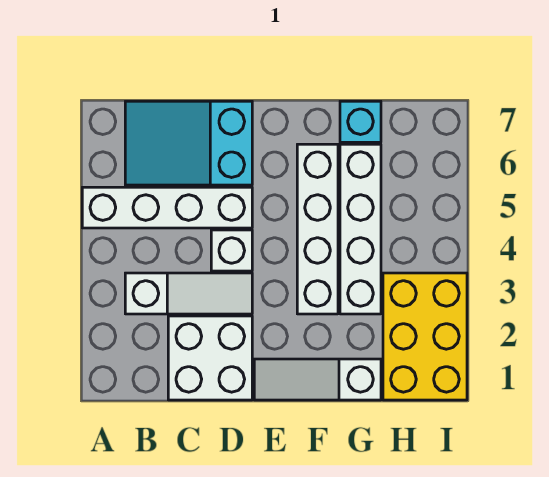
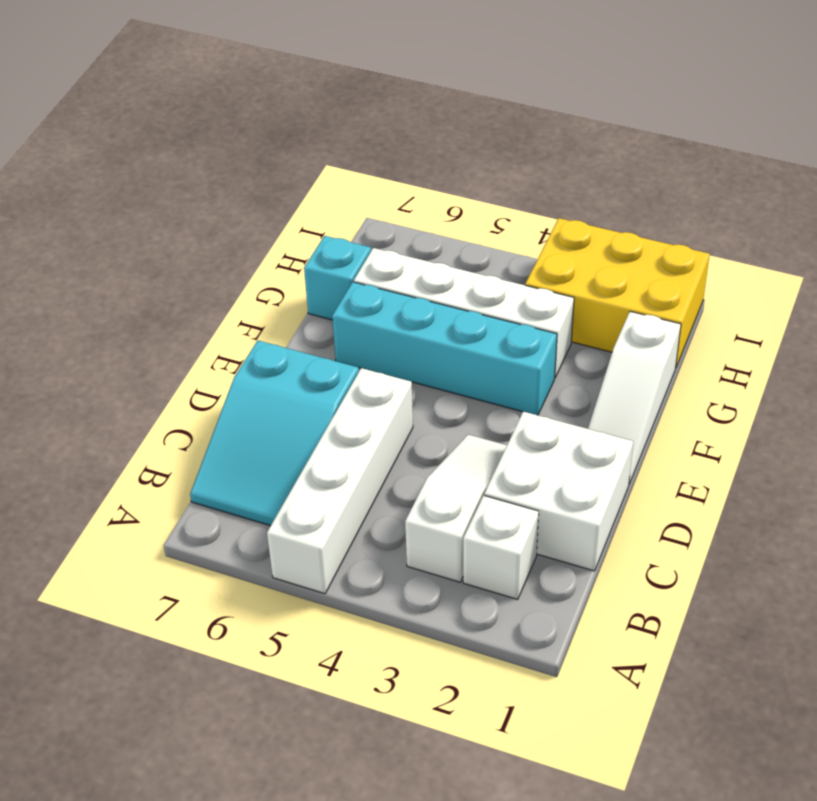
white brick D4 level 1 -> white brick B2 level 1
white brick F3:F6 level 1 -> cyan brick F3:F6 level 1

